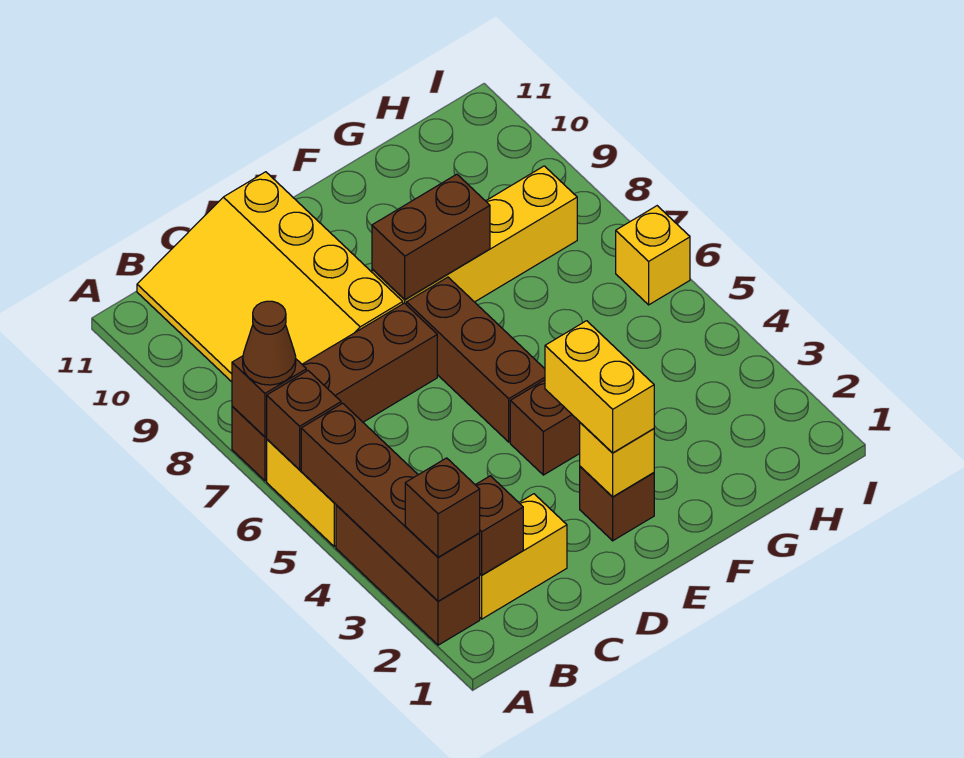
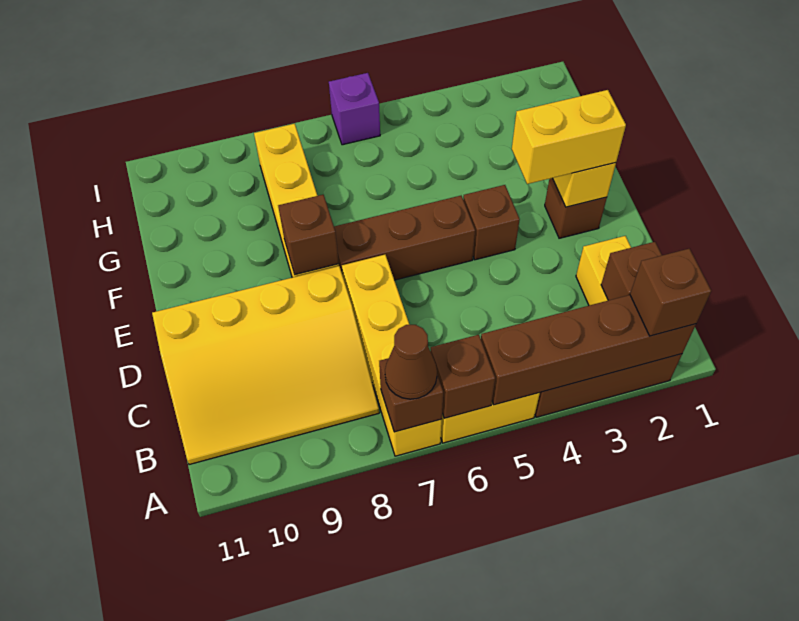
brown brick A7:D7 level 1 -> yellow brick A7:D7 level 1
brown brick E8:F8 level 2 -> brown brick E8 level 2
yellow brick I6 level 1 -> purple brick I6 level 1

